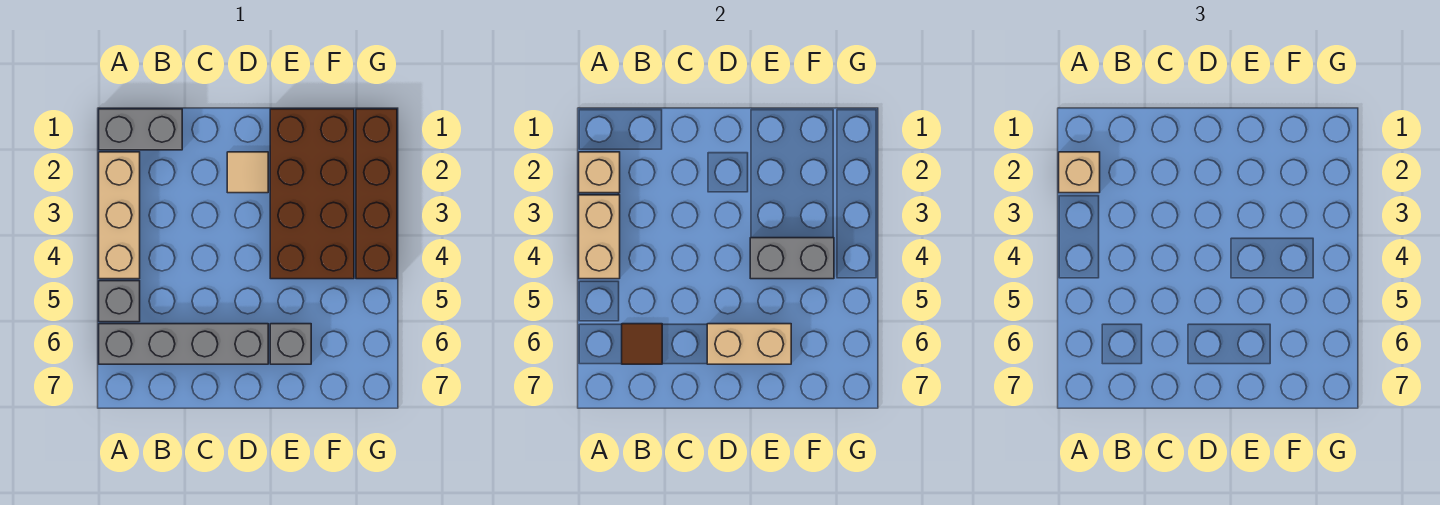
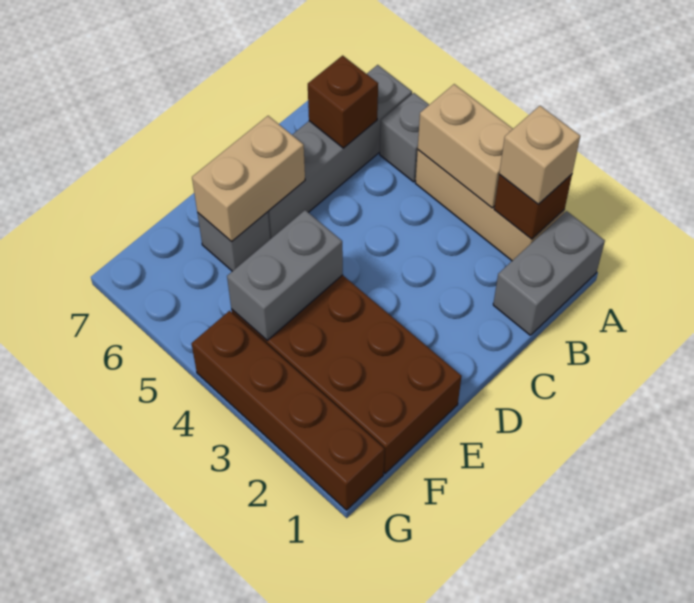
tan brick A2 level 2 -> brown brick A2 level 2
brown tile B6 level 2 -> brown brick B6 level 2
tan tile D2 level 1 -> none

